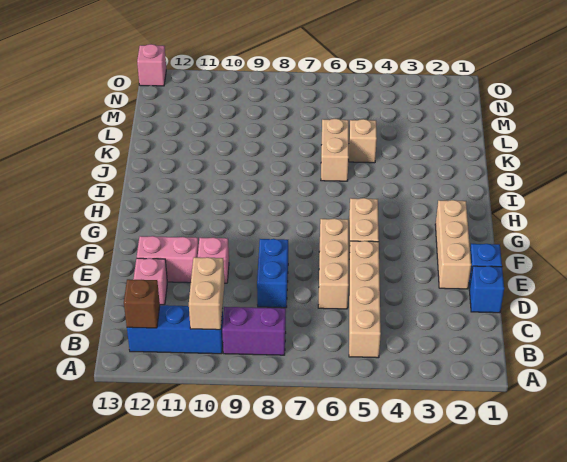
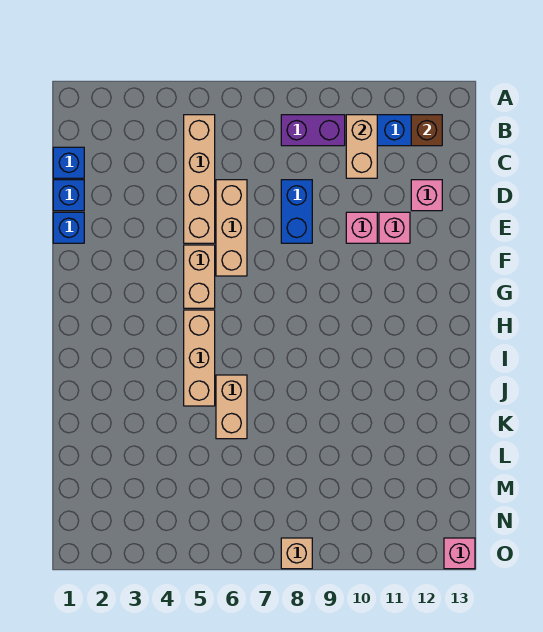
none -> blue brick C1 level 1
tan brick E2:G2 level 1 -> tan brick H5:J5 level 1
pink brick E11:E12 level 1 -> pink brick E11 level 1
tan brick K5 level 1 -> tan brick O8 level 1

